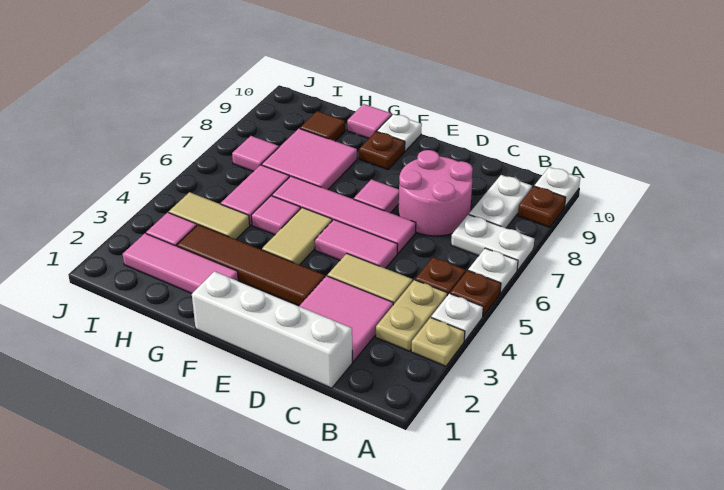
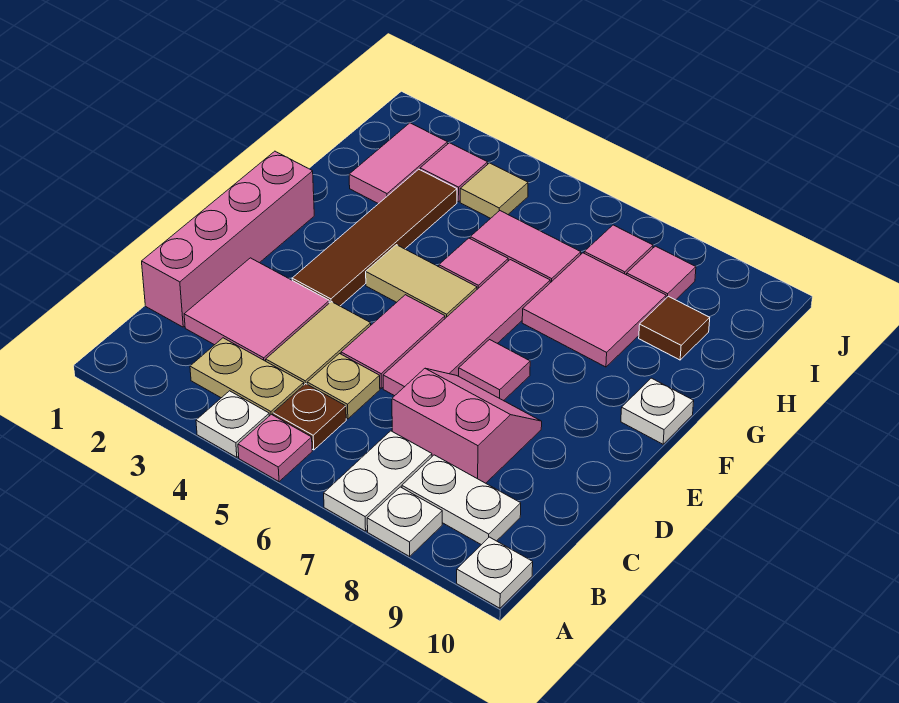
tan plate A3 level 1 -> tan plate C5 level 1
brown plate A5 level 1 -> pink plate A5 level 1
white plate A6 level 1 -> white plate A8 level 1
brown plate A9 level 1 -> none
white brick C1:F1 level 1 -> pink brick C1:F1 level 1
pink round brick C7:D8 level 1 -> pink slope C7:D8 level 1 top C
brown plate F9 level 1 -> none
pink tile G2:I2 level 1 -> pink tile H2:I2 level 1
pink tile G10 level 1 -> pink tile I8 level 1
tan tile H4:I4 level 1 -> tan tile I4 level 1

